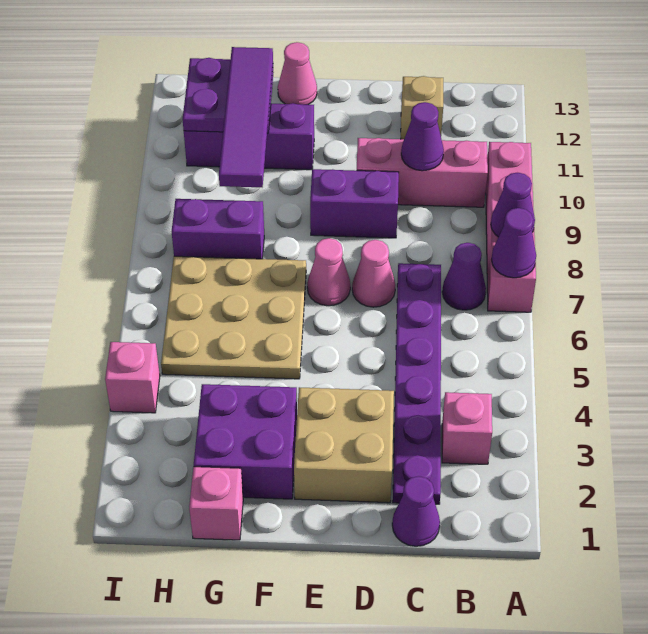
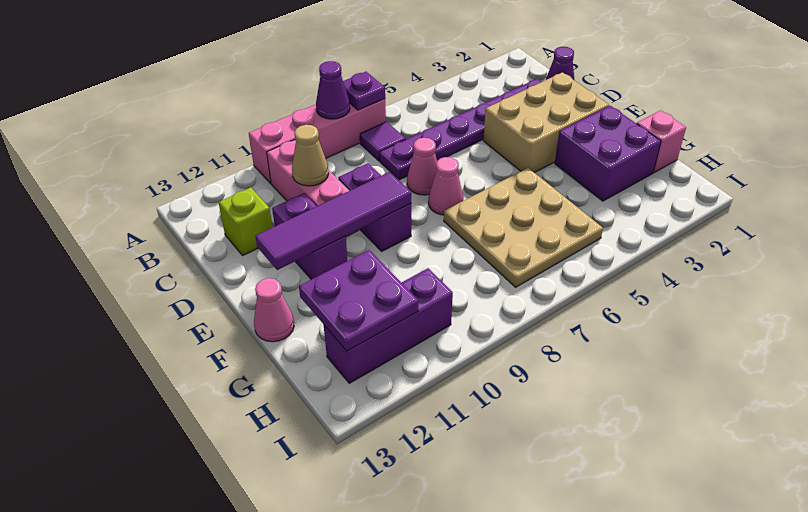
purple cone A7 level 2 -> purple plate A7 level 2
pink brick B3 level 1 -> none
purple cone B7 level 1 -> purple tile B7 level 1
purple cone C10 level 2 -> tan cone C10 level 2
tan brick C12 level 1 -> lime brick C12 level 1
tan brick D2:E3 level 1 -> tan brick D2:E4 level 1
purple brick F11:H11 level 1 -> purple brick H10:H12 level 1
purple brick G8:H8 level 1 -> purple brick D11:E11 level 1
purple tile G9:G12 level 3 -> purple tile E9:E12 level 2
pink brick I4 level 1 -> none

